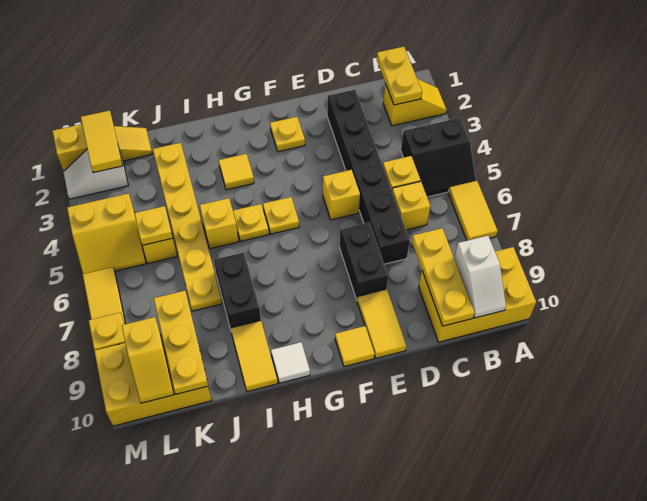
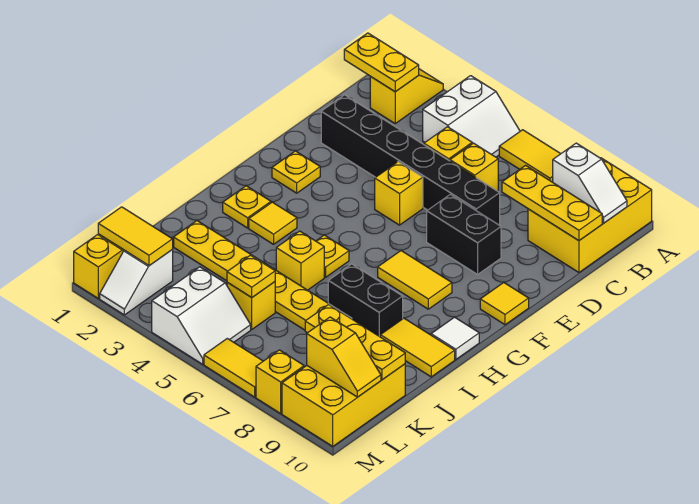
black slope A4:B5 level 1 top 4 -> white slope A4:B5 level 1 top 4
yellow tile E9:E10 level 1 -> yellow tile G7:G8 level 1
yellow plate G5 level 1 -> yellow plate H2 level 1
yellow slope L4:M5 level 1 top 4 -> white slope L4:M5 level 1 top 4

